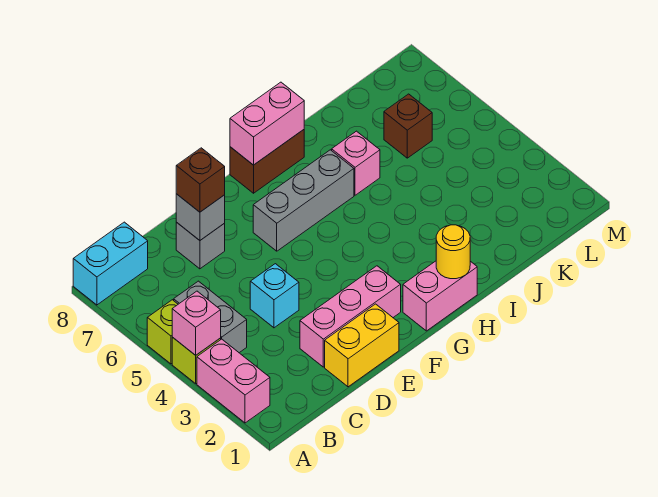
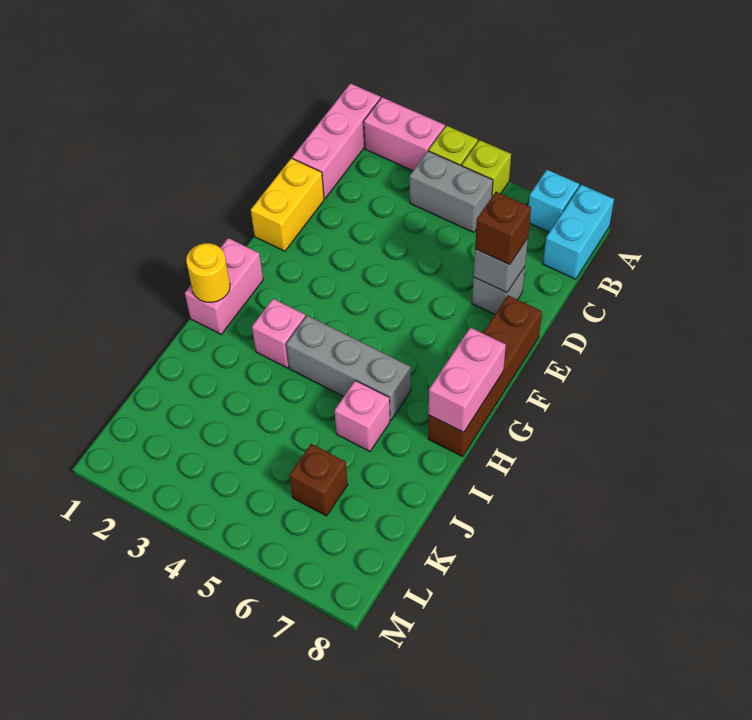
pink brick A4 level 2 -> pink brick H3 level 1
pink brick D2:F2 level 1 -> pink brick A1:C1 level 1
cyan brick D4 level 1 -> cyan brick A7 level 1
grey brick F6:H6 level 1 -> grey brick H4:H6 level 1
brown brick G8:H8 level 1 -> brown brick E8:H8 level 1

